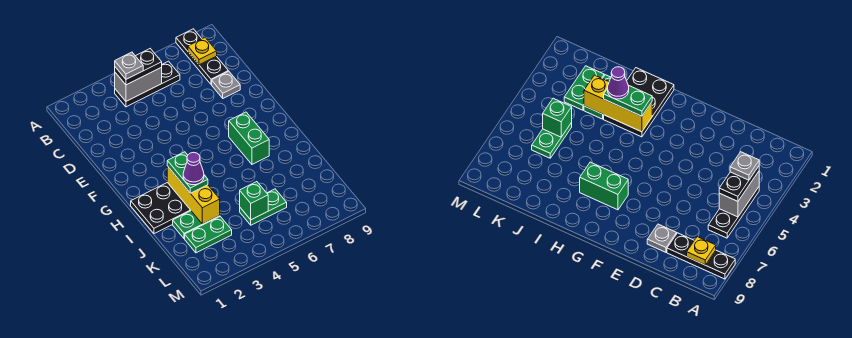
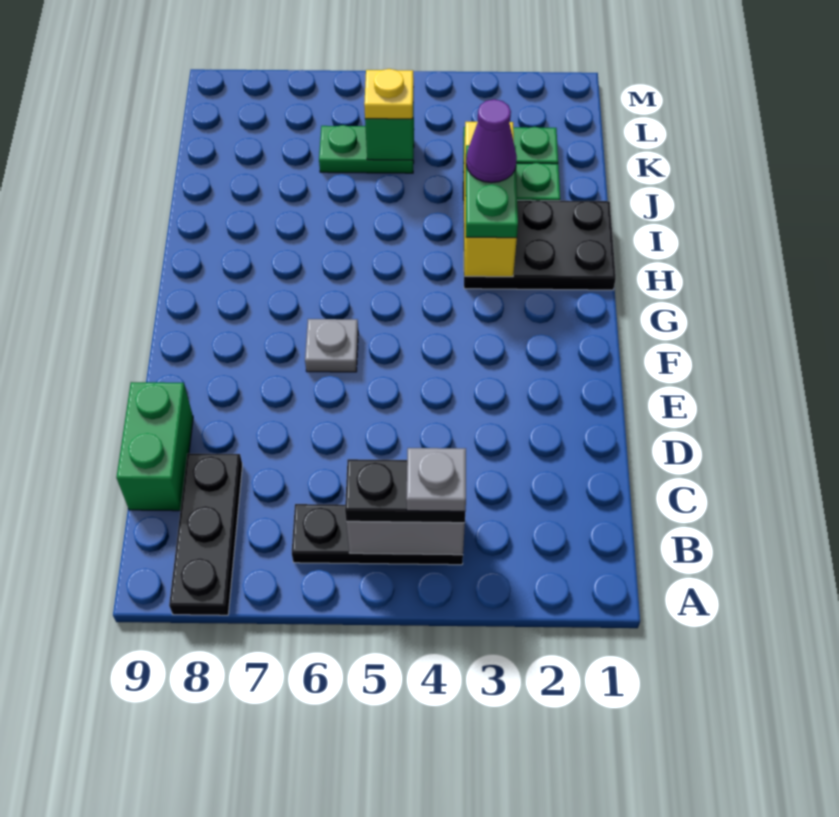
yellow plate B8 level 2 -> yellow plate K5 level 3
grey plate D8 level 1 -> grey plate F6 level 1
green brick G7:H7 level 1 -> green brick C9:D9 level 1

